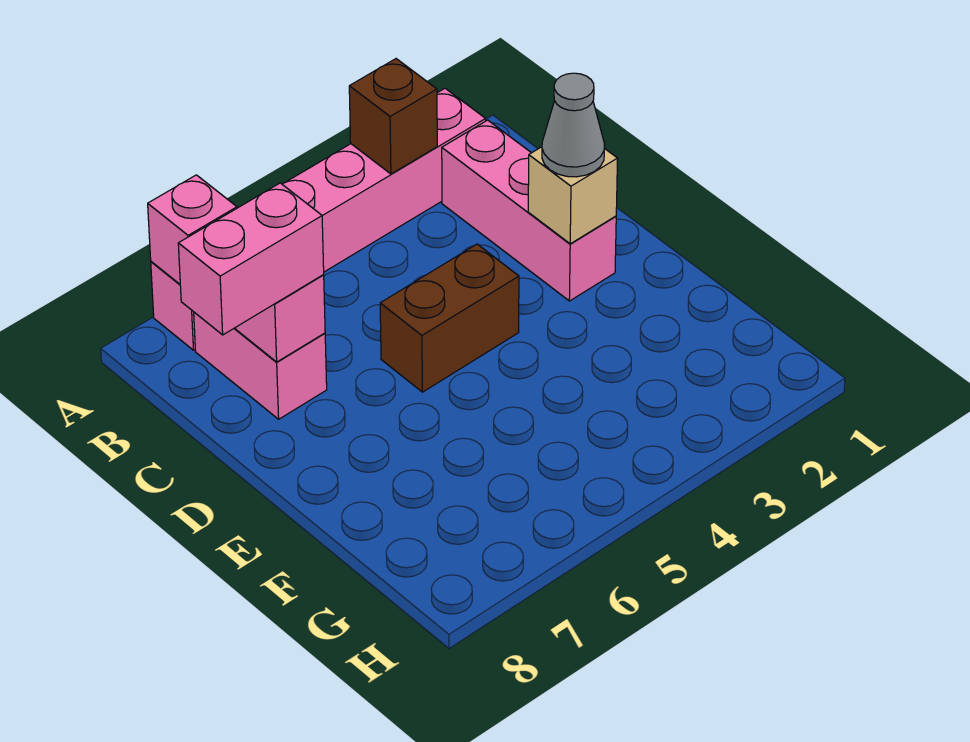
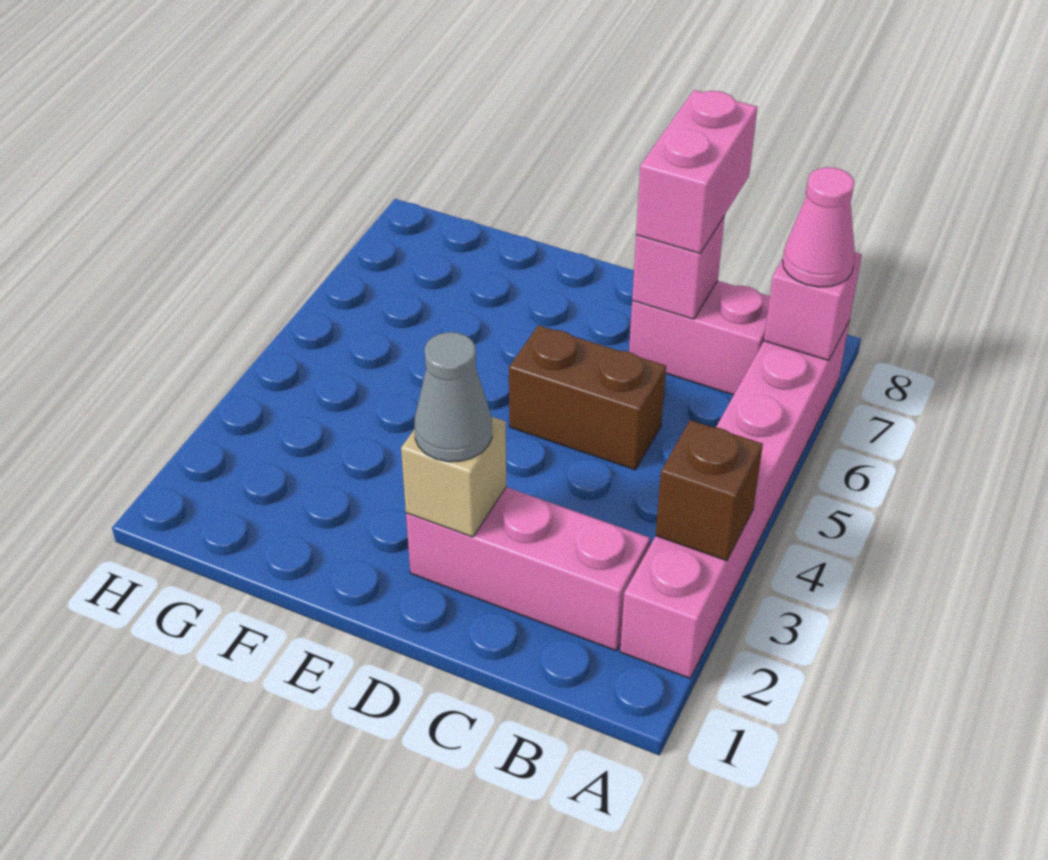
none -> pink cone A7 level 3
brown brick D4:D5 level 1 -> brown brick C5:D5 level 1

